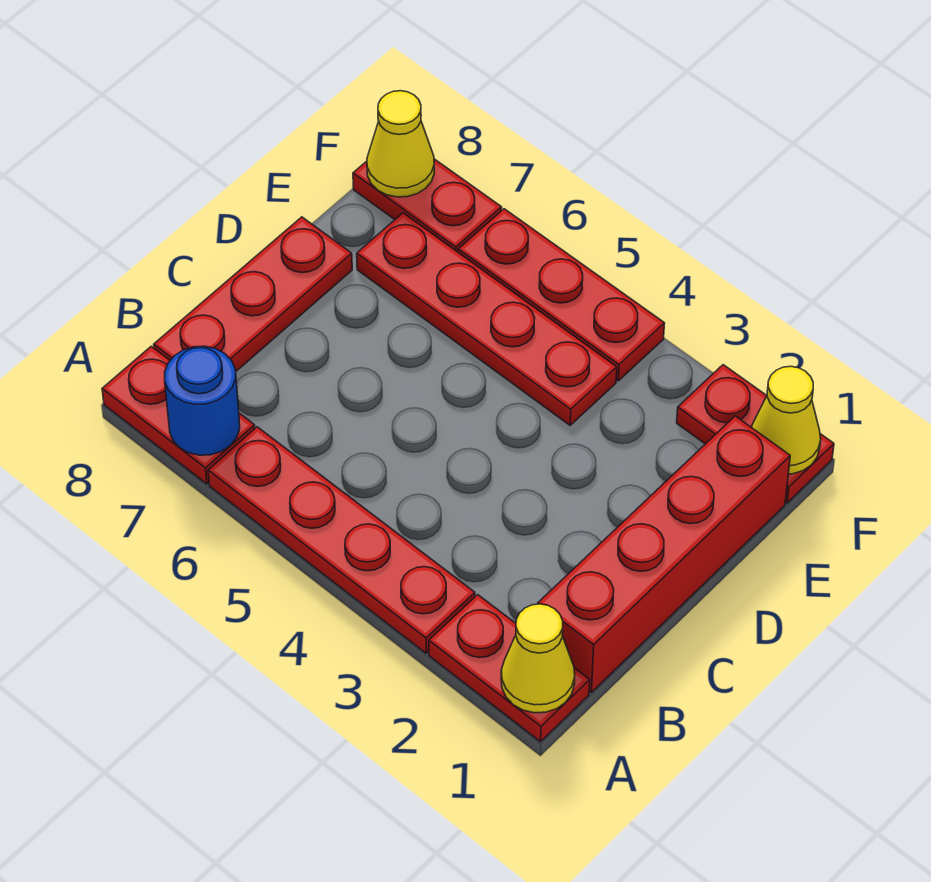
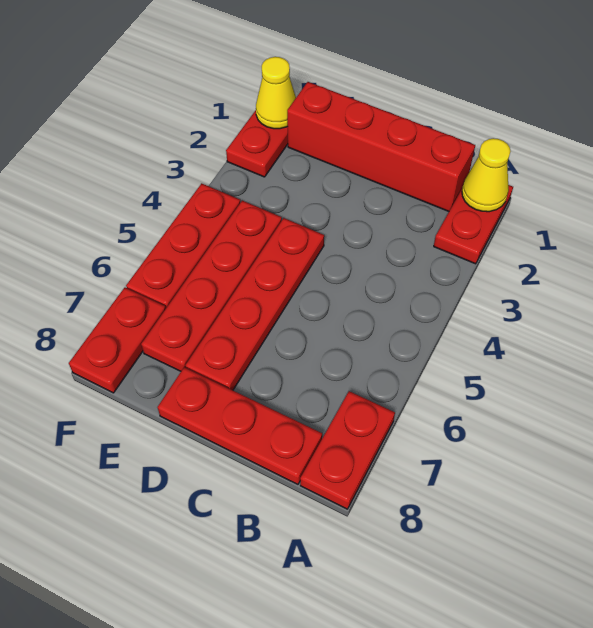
red plate A3:A6 level 1 -> red plate D4:D7 level 1
blue round brick A7 level 2 -> none
yellow cone F8 level 2 -> none

